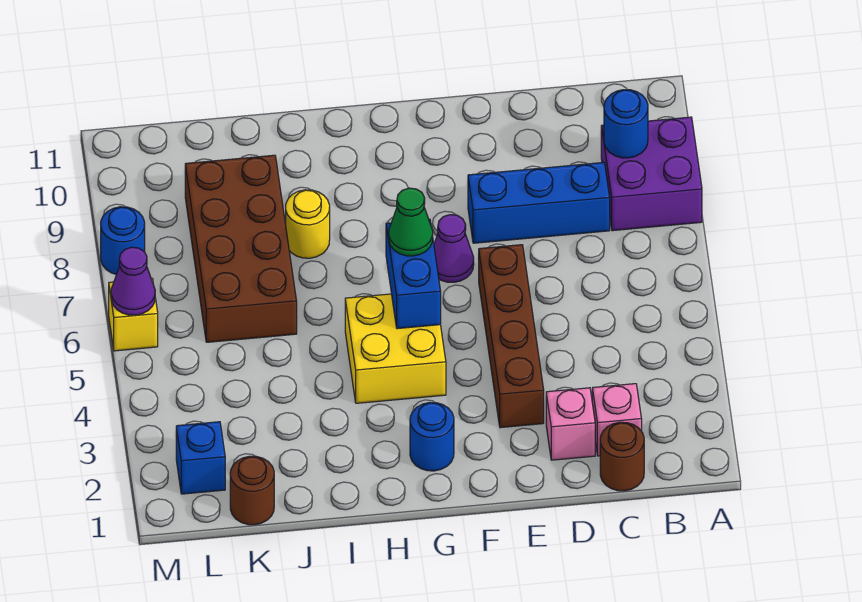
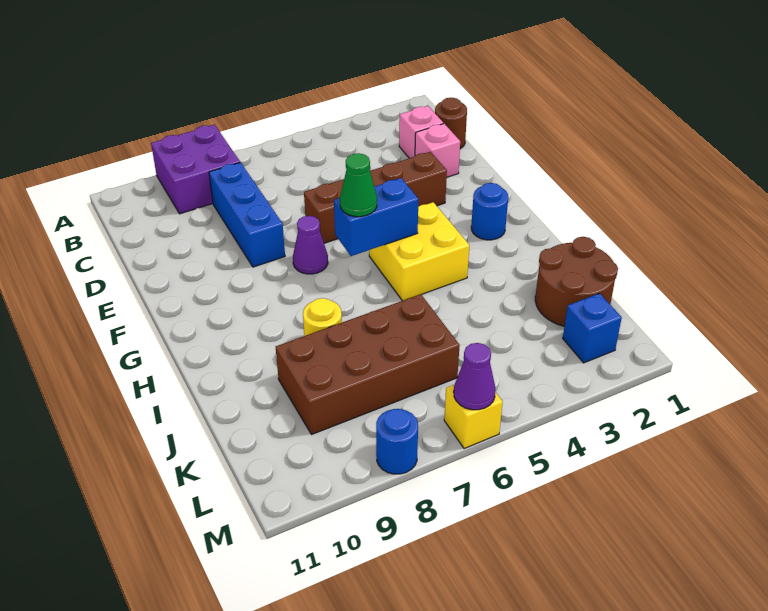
blue round brick B9 level 2 -> none
brown round brick K1 level 1 -> brown round brick J1:K2 level 1

